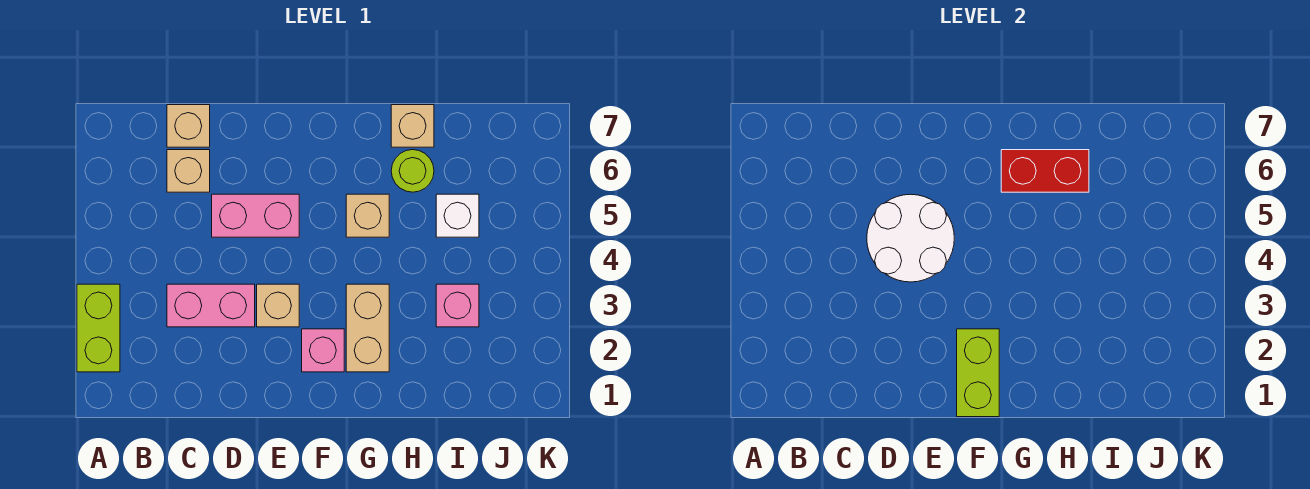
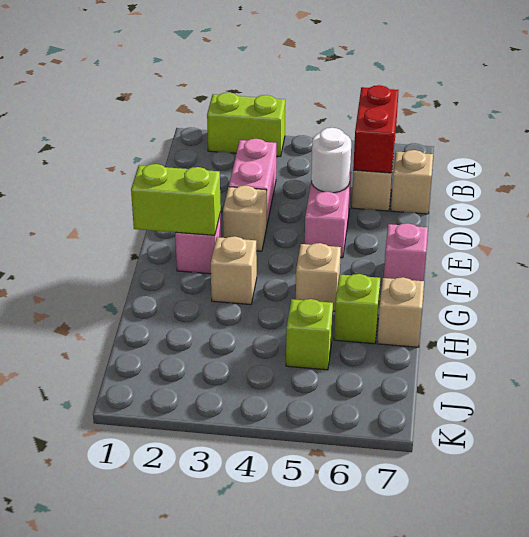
white round brick D4:E5 level 2 -> white round brick D5 level 2
tan brick G2:G3 level 1 -> tan brick G3 level 1
red brick G6:H6 level 2 -> red brick B6:C6 level 2
lime round brick H6 level 1 -> lime brick H6 level 1
pink brick I3 level 1 -> pink brick F7 level 1
white brick I5 level 1 -> lime brick I5 level 1

